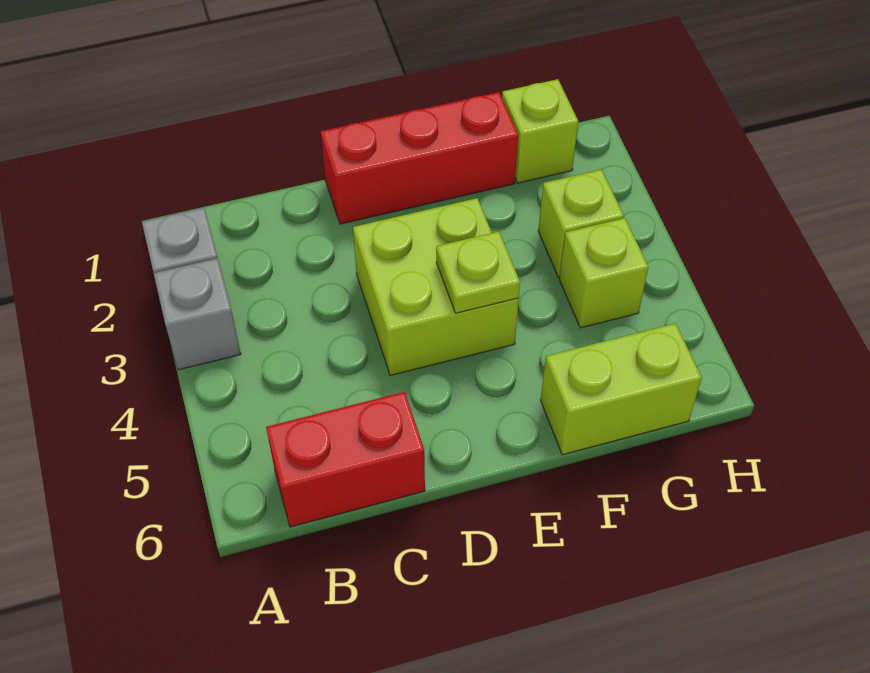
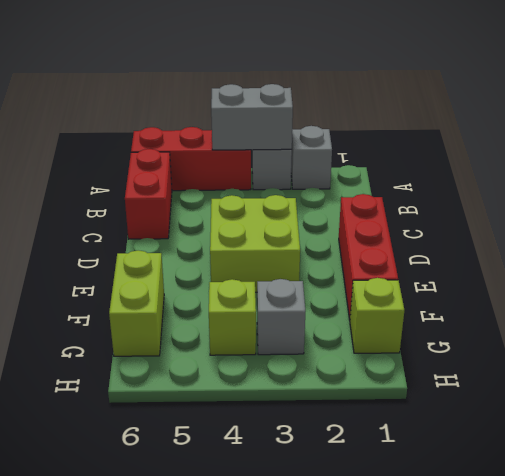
none -> grey brick A3:A4 level 2
none -> red brick A4:A6 level 1
lime plate E4 level 2 -> none
lime brick G3 level 1 -> grey brick G3 level 1

